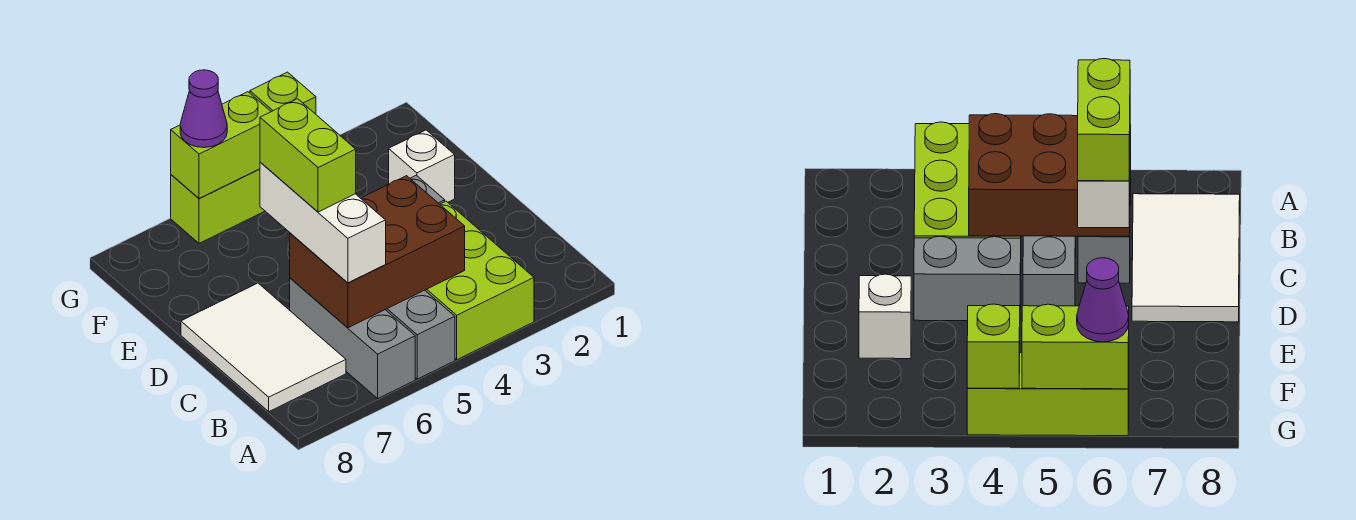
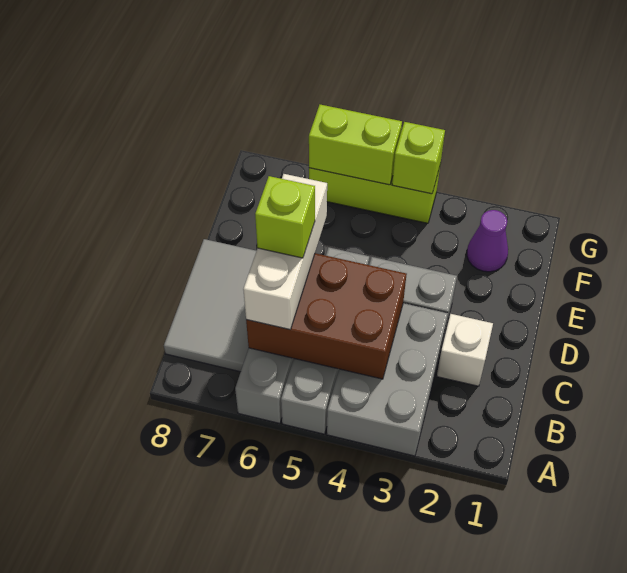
lime brick A3:C4 level 1 -> grey brick A3:C4 level 1
white tile B7:D8 level 1 -> grey tile B7:D8 level 1
lime brick C6:D6 level 4 -> lime brick C6 level 4
white brick E2 level 1 -> white brick C2 level 1
purple cone G6 level 3 -> purple cone F2 level 1

